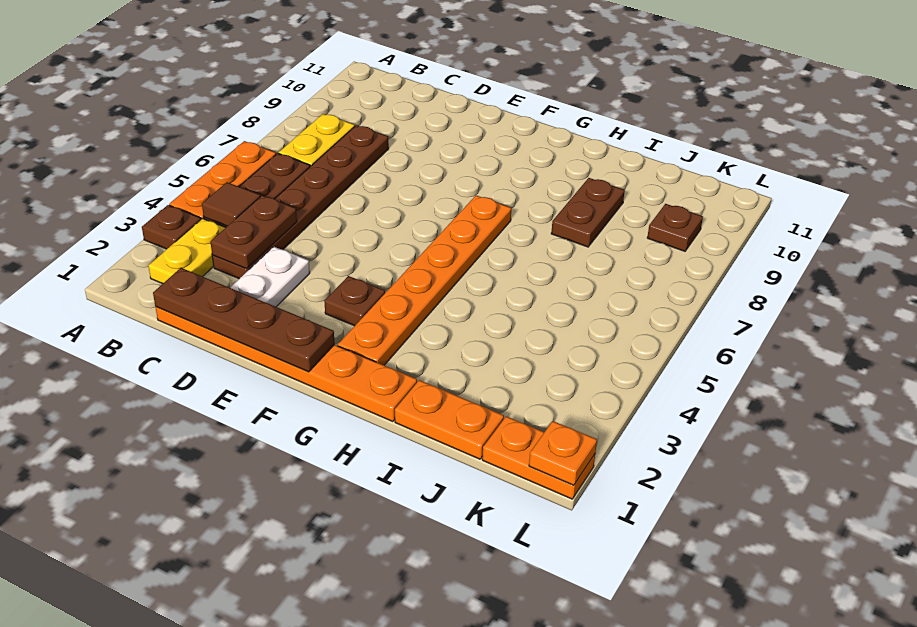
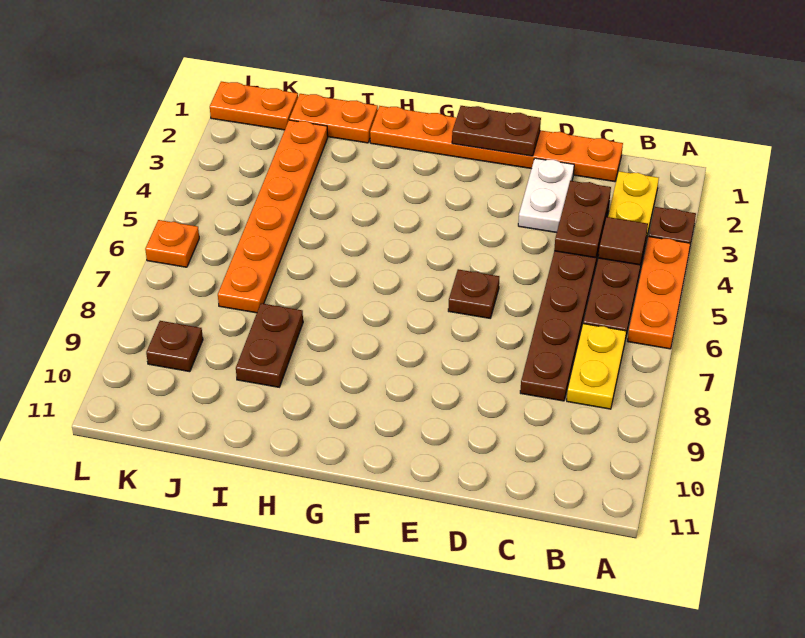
brown plate C1:F1 level 2 -> brown plate E1:F1 level 2
brown plate F3 level 1 -> brown plate E6 level 1
orange plate G2:G7 level 1 -> orange plate J2:J7 level 1
orange plate L1 level 2 -> orange plate L6 level 1

